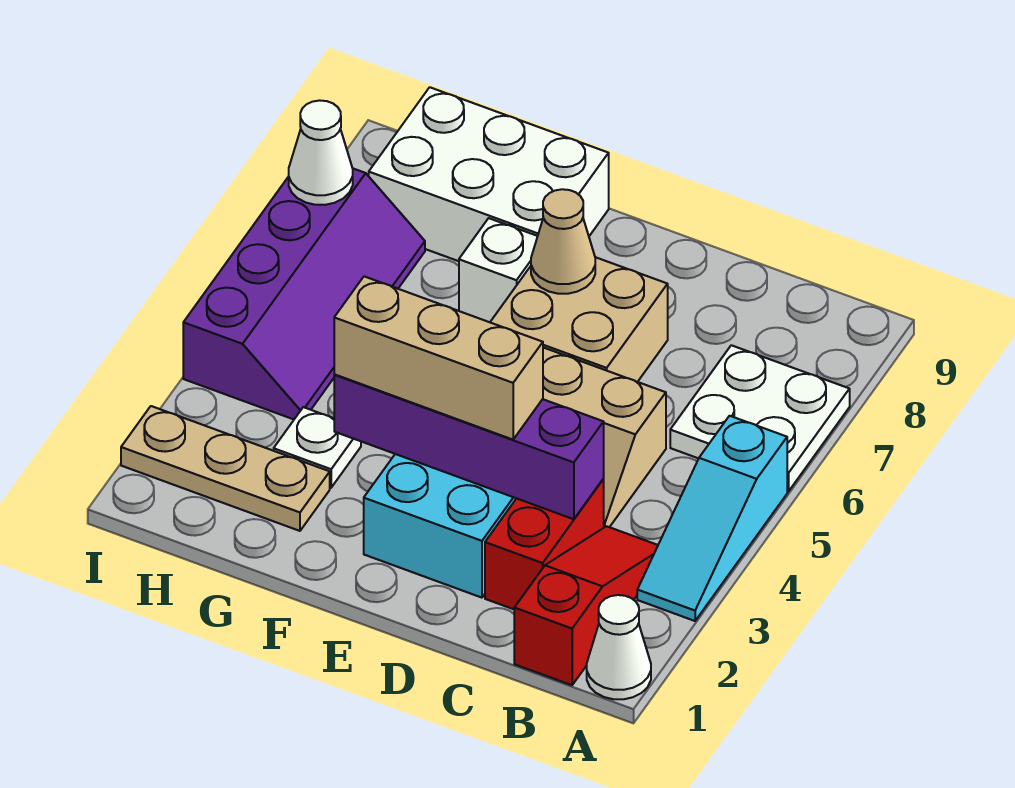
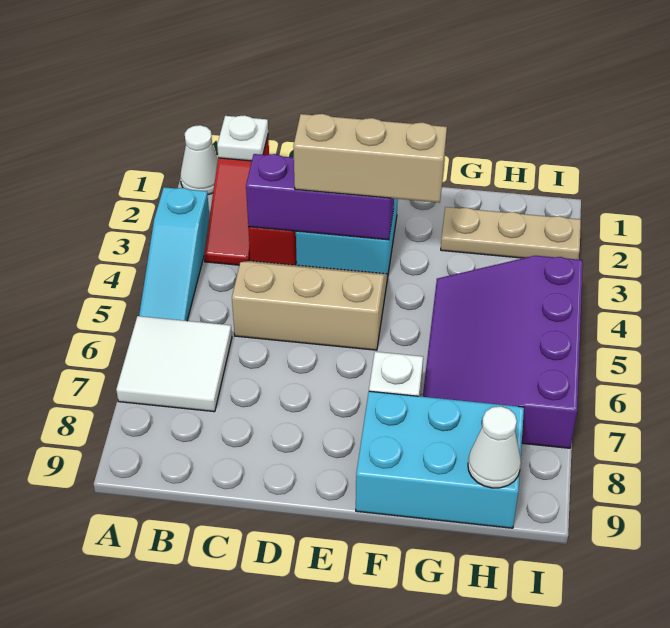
cyan slope A3:A5 level 1 top 5 -> cyan slope A3:A5 level 1 top 3
white plate A6:B7 level 1 -> white tile A6:B7 level 1
purple brick C3:F3 level 2 -> purple brick C3:E3 level 2
tan brick D6:E7 level 1 -> none
tan cone E7 level 2 -> none
white brick F8:H9 level 1 -> cyan brick F8:H9 level 1
white plate G3 level 1 -> white plate B1 level 2
purple slope H4:I7 level 1 top I -> purple slope G4:I7 level 1 top I
white cone I7 level 2 -> white cone H9 level 2

